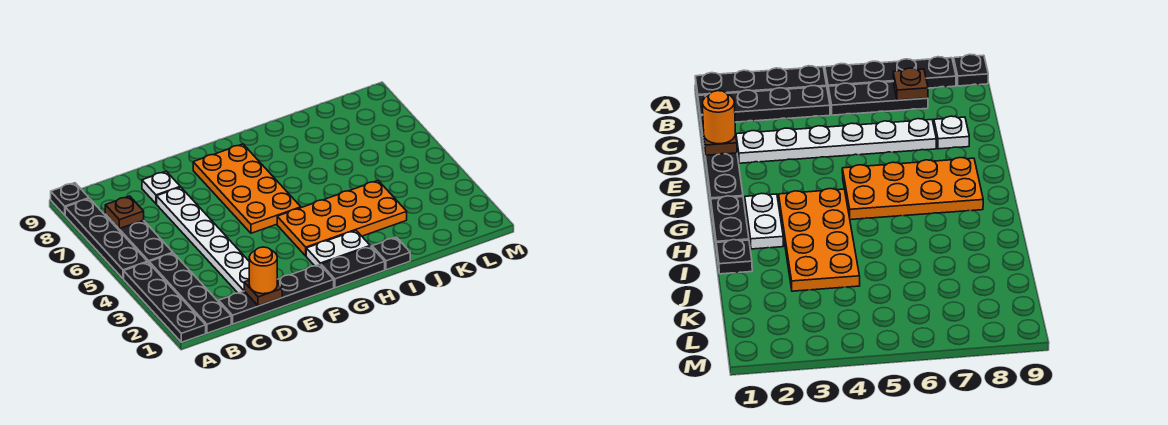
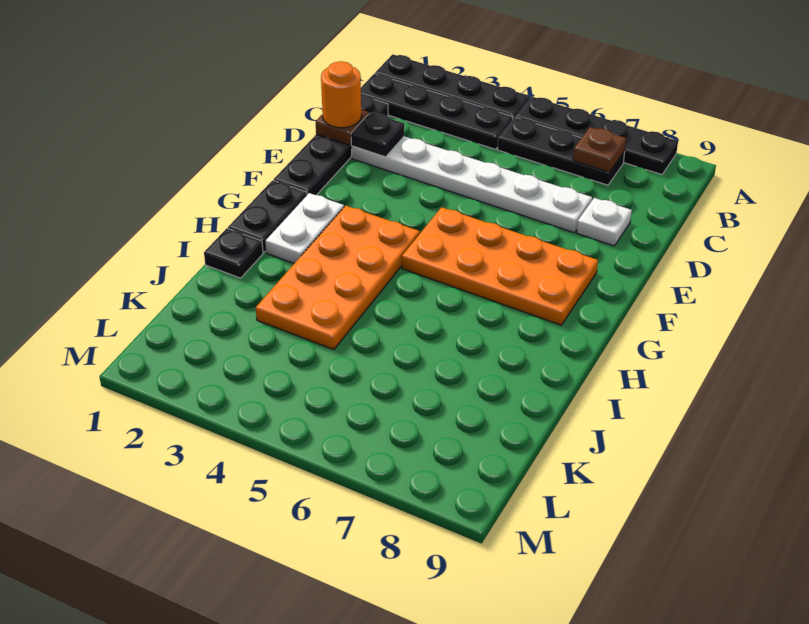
black plate A9 level 1 -> black plate D2 level 2

